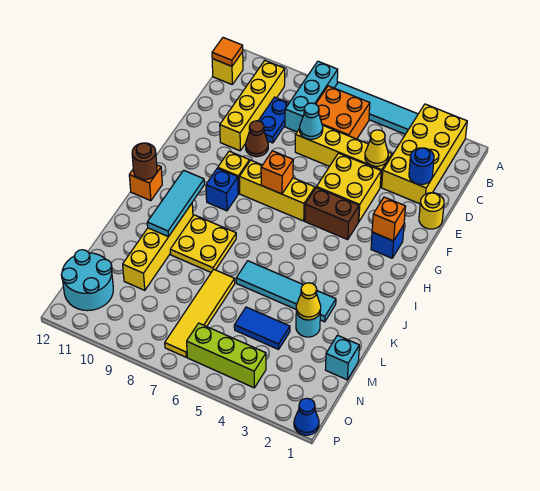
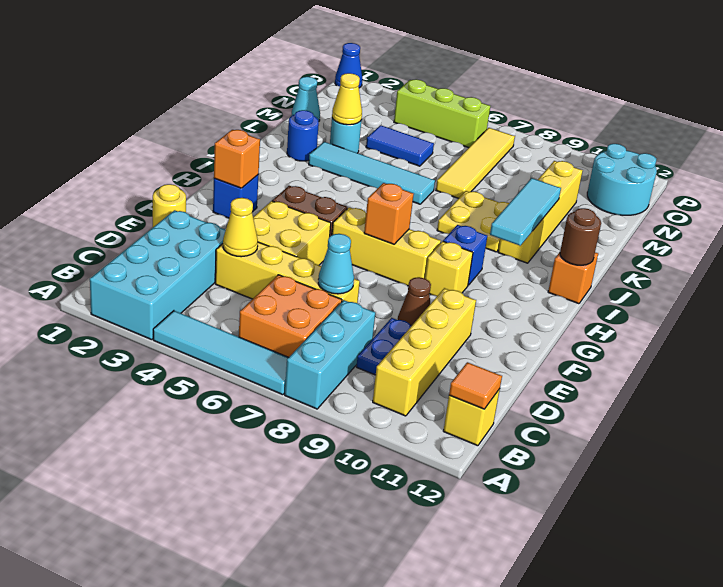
yellow brick A2:D3 level 1 -> cyan brick A2:D3 level 1
blue round brick D2 level 2 -> blue round brick K2 level 1
cyan brick M1 level 1 -> cyan cone M1 level 1

